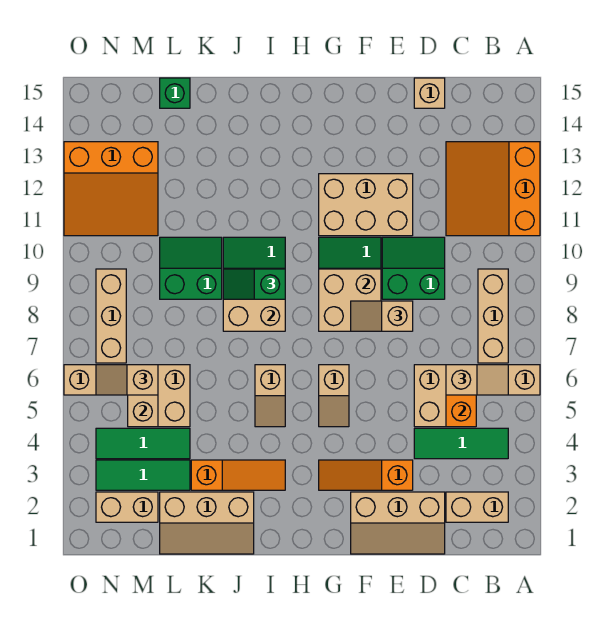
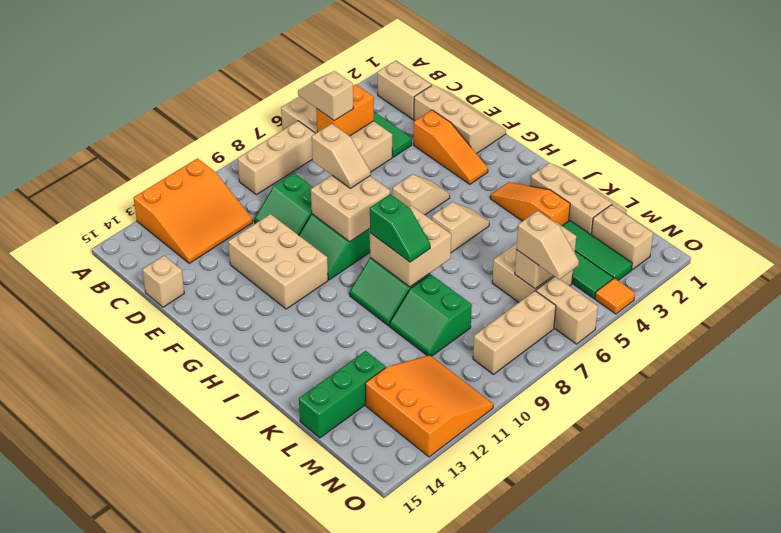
green brick L15 level 1 -> green brick L13:L15 level 1
none -> orange tile O4 level 1

